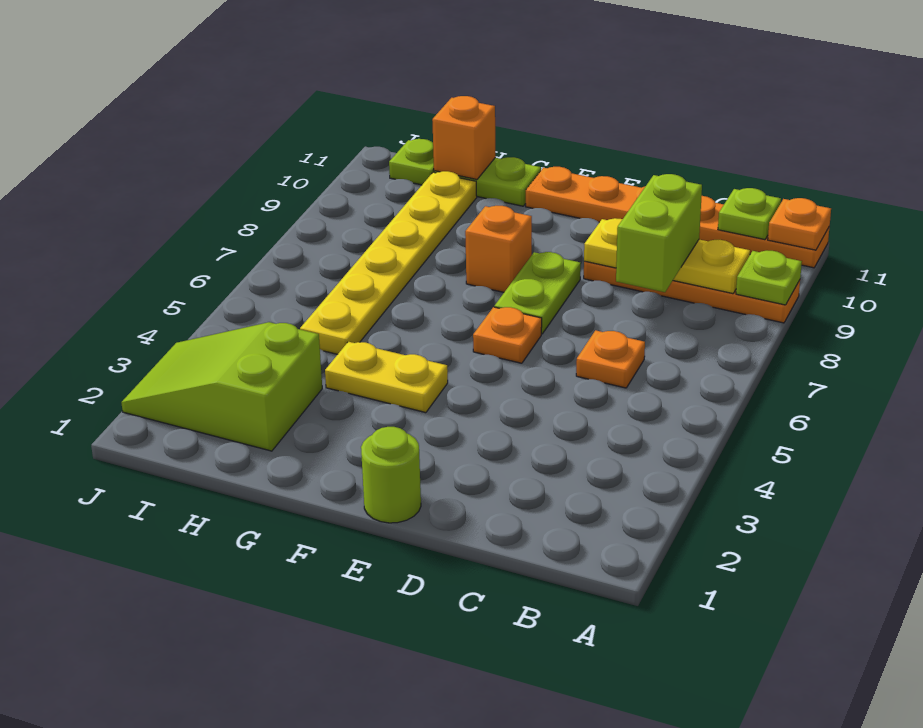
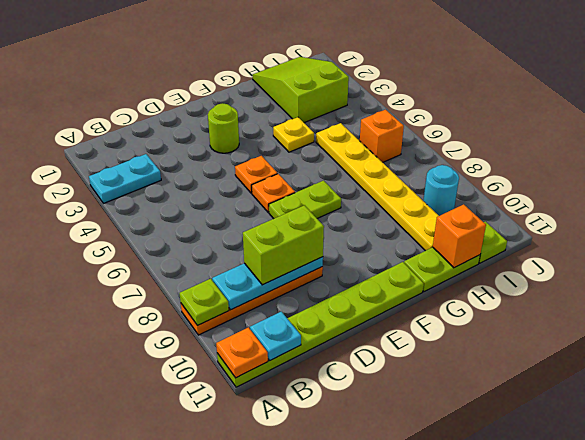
none -> cyan plate A3:B3 level 1
orange plate A11:F11 level 1 -> lime plate A11:F11 level 1
yellow plate B9:D9 level 2 -> cyan plate B9:D9 level 2
lime plate B11 level 2 -> cyan plate B11 level 2
orange plate C6 level 1 -> orange plate E5 level 1
lime brick C8:C9 level 3 -> lime brick C9:D9 level 3
lime round brick E1 level 1 -> lime round brick E3 level 1
lime plate E7:E8 level 1 -> lime plate E7:F7 level 1
yellow plate F4:G4 level 1 -> yellow plate G4 level 1
orange brick F8 level 1 -> orange brick I6 level 1
lime slope H2:J3 level 1 top H -> lime slope H1:I3 level 1 top 3
none -> cyan round brick I9 level 1

